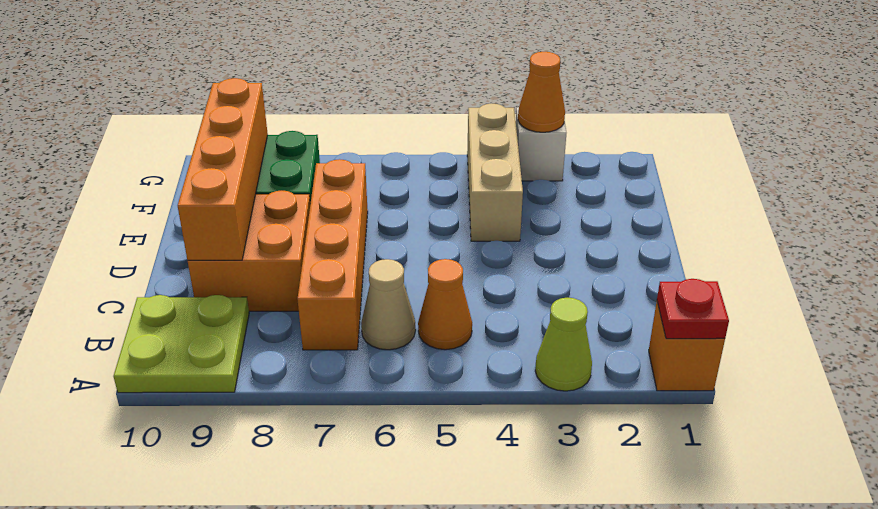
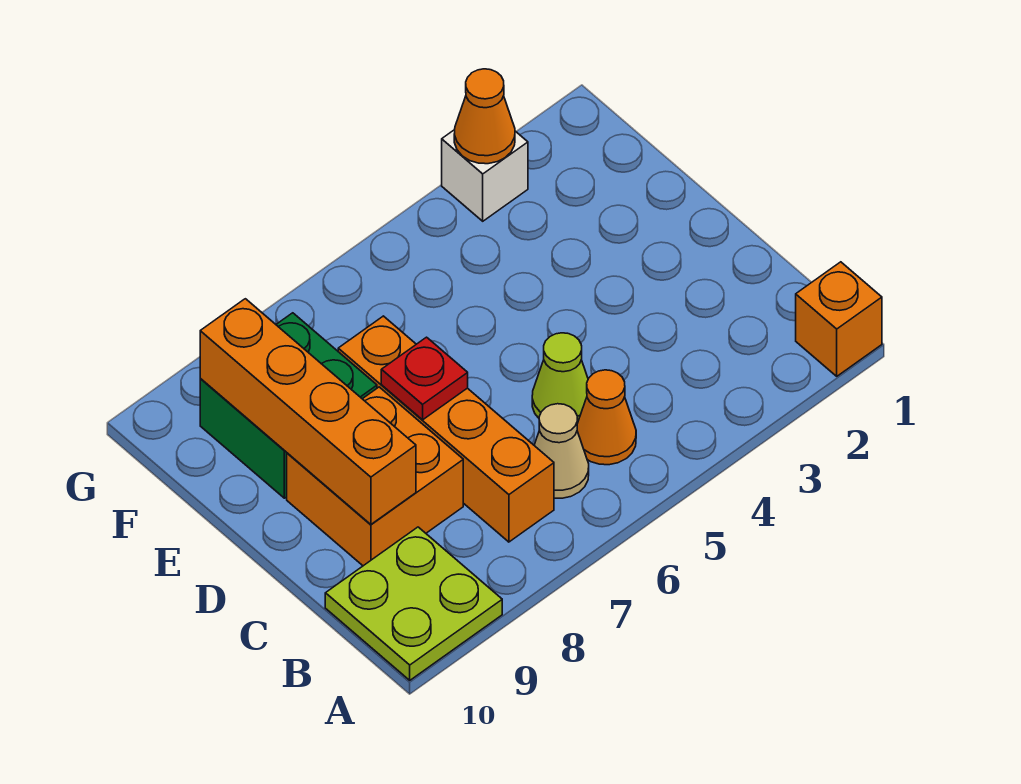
red plate A1 level 2 -> red plate D7 level 2
lime cone A3 level 1 -> lime cone C5 level 1
tan brick E4:G4 level 1 -> none

